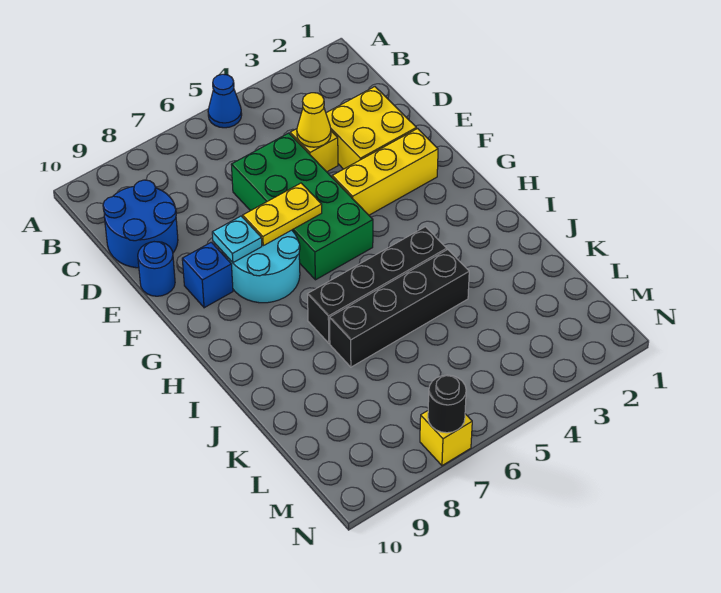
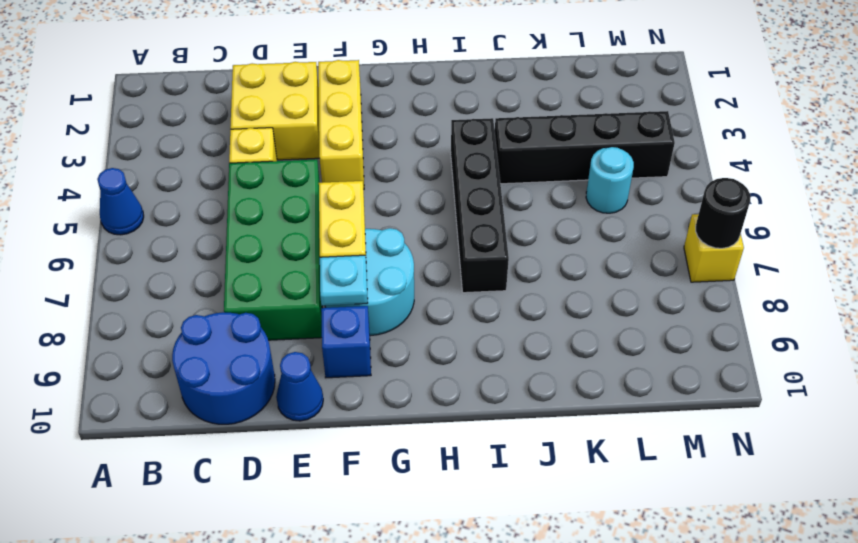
yellow cone D4 level 2 -> none
green brick D5:G6 level 1 -> green brick D5:E8 level 1
blue round brick E10 level 1 -> blue cone E10 level 1
black brick J4:J7 level 1 -> black brick J4:M4 level 1
none -> cyan round brick L5 level 1

